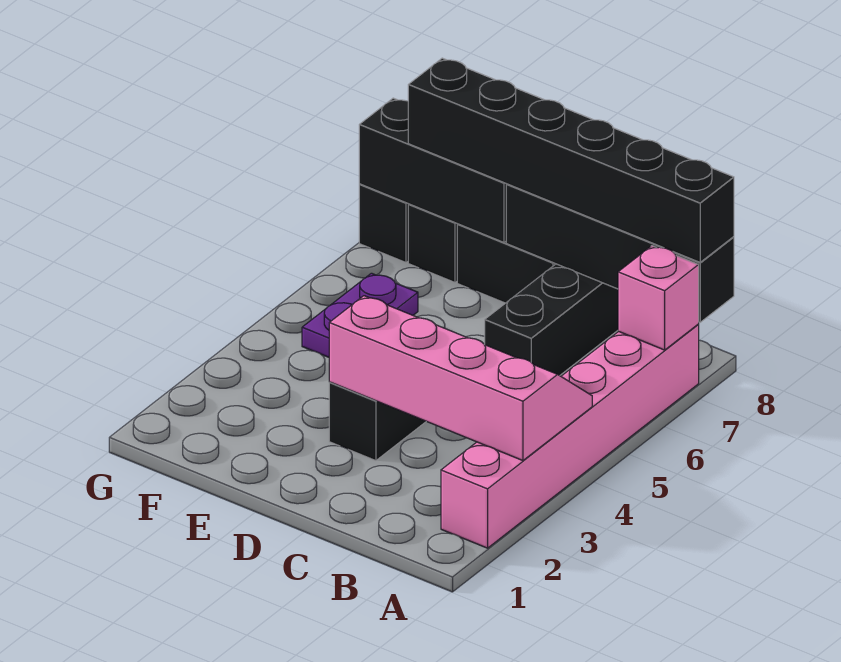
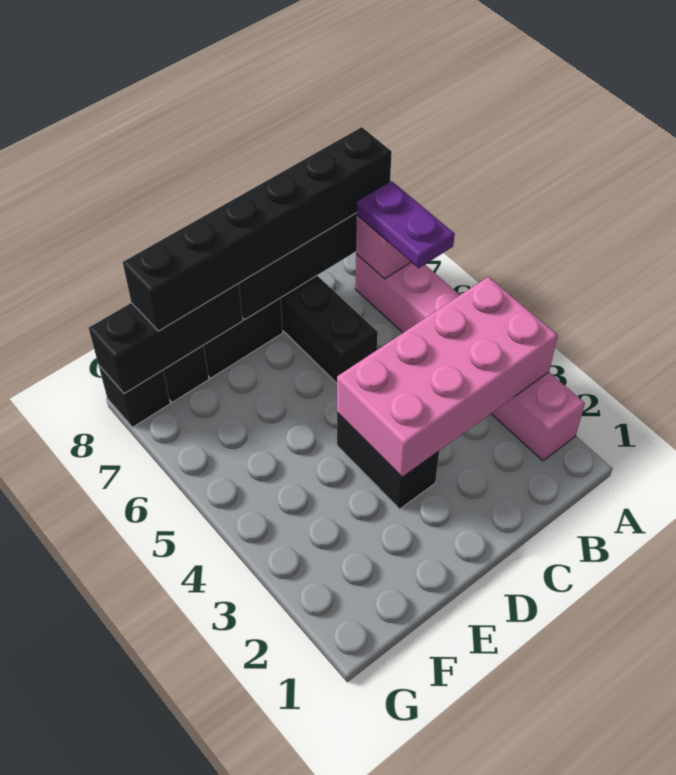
pink slope A3:D4 level 2 top 3 -> pink brick A3:D4 level 2
purple plate F5:F6 level 1 -> purple plate A6:A7 level 3

